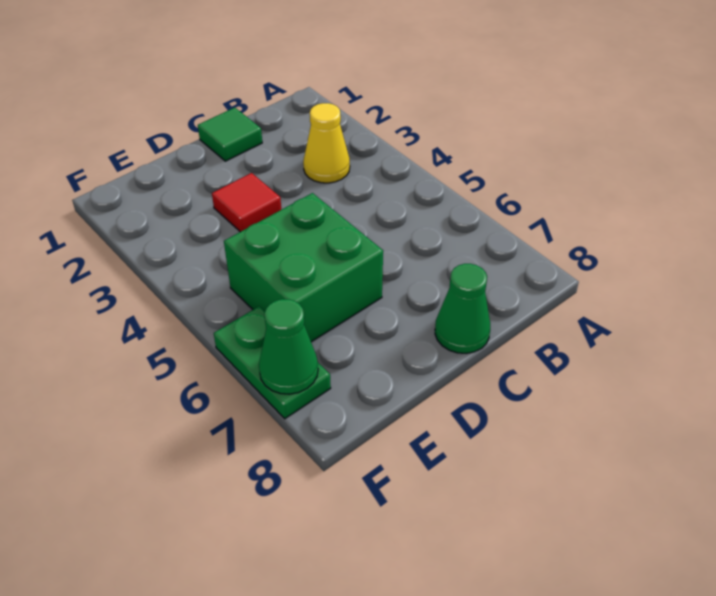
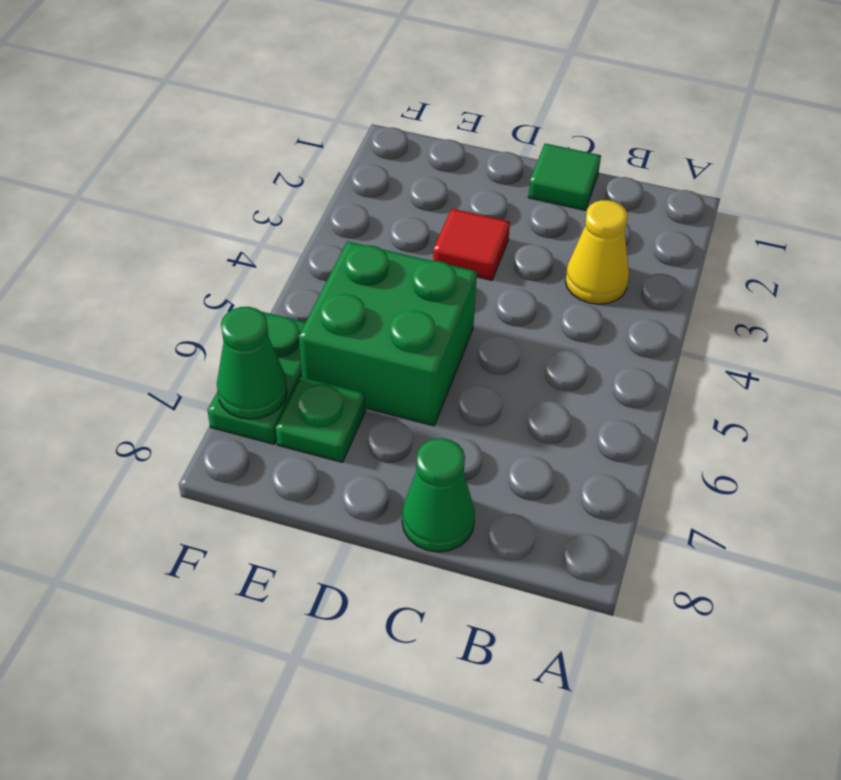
none -> green plate E7 level 1

